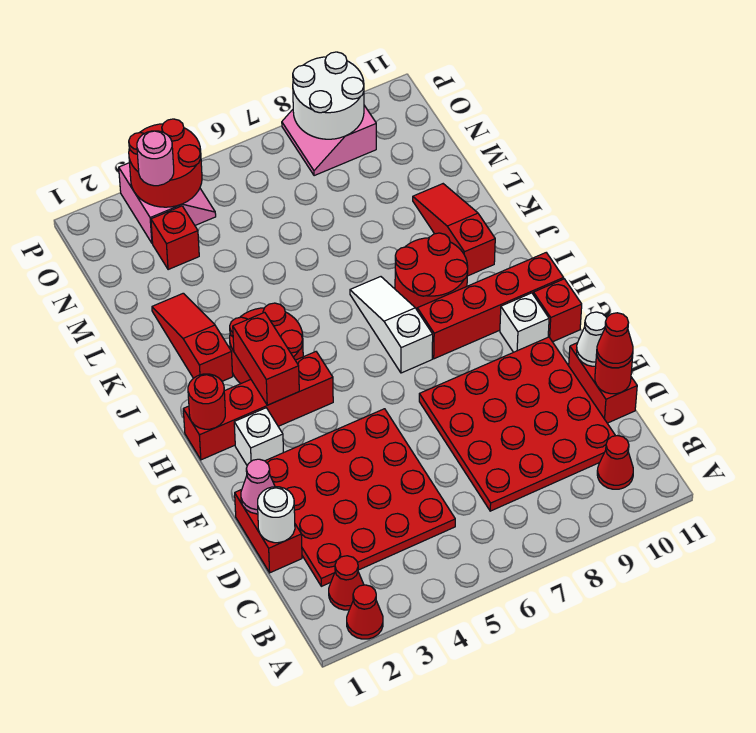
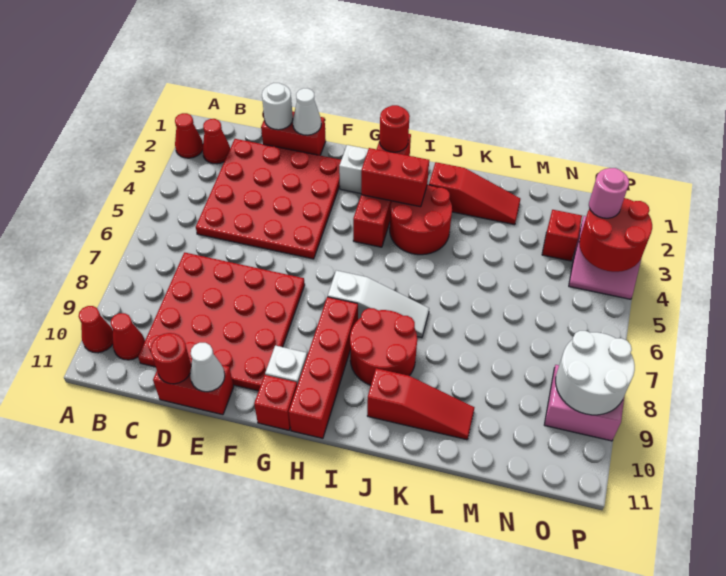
red cone D11 level 3 -> red cone A10 level 1
pink cone E1 level 2 -> white cone E1 level 2

